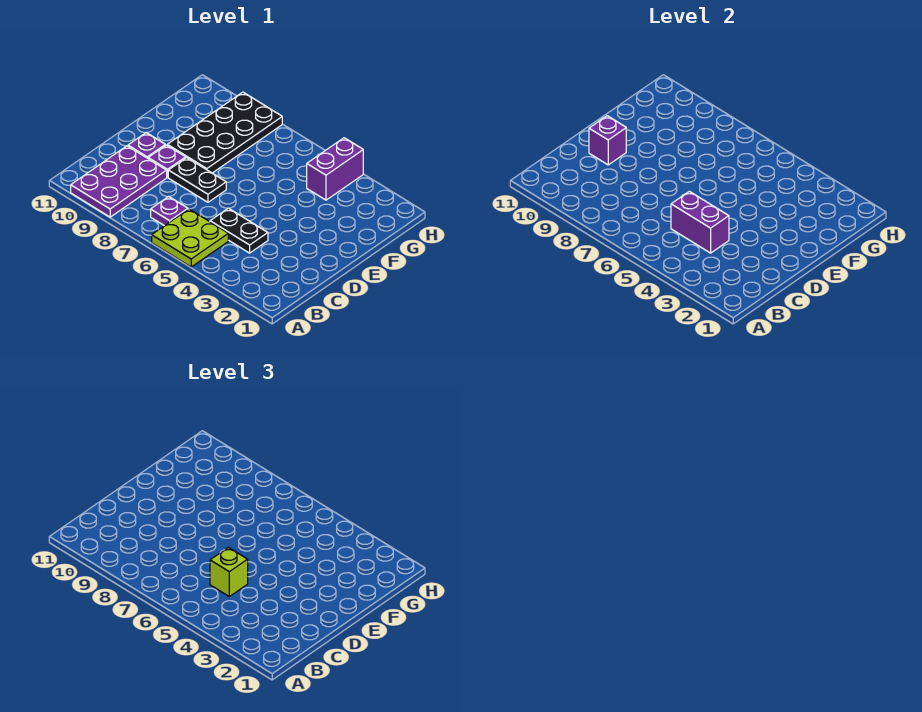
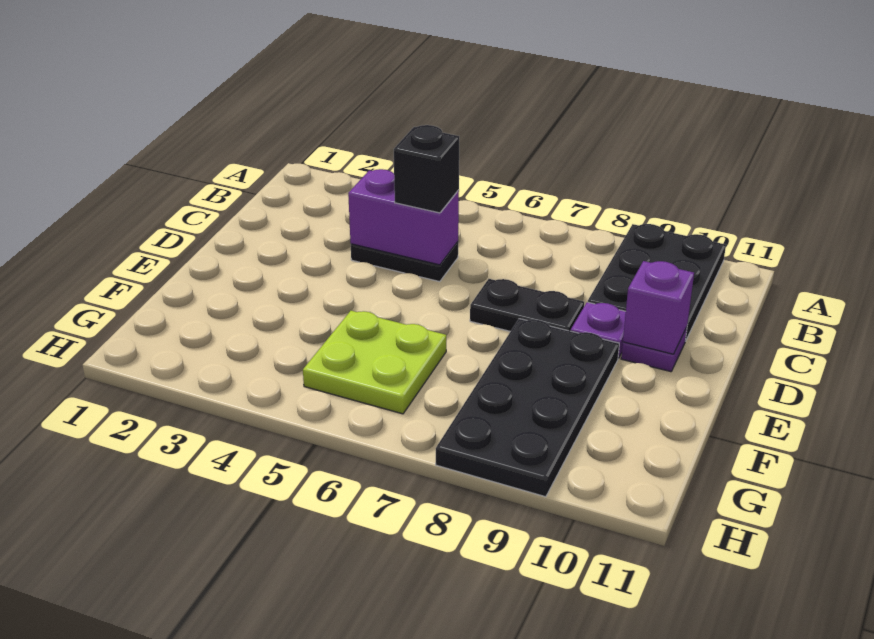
lime plate A5:B6 level 1 -> lime plate F5:G6 level 1
purple plate A9:C10 level 1 -> black plate A9:C10 level 1
purple plate B7 level 1 -> none
lime brick C5 level 3 -> black brick C5 level 3
purple brick G4:H4 level 1 -> none

